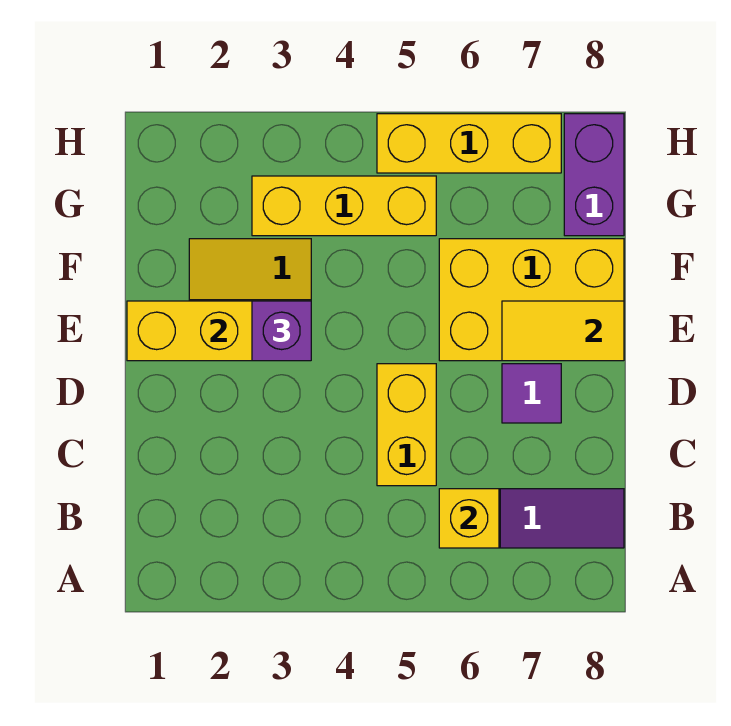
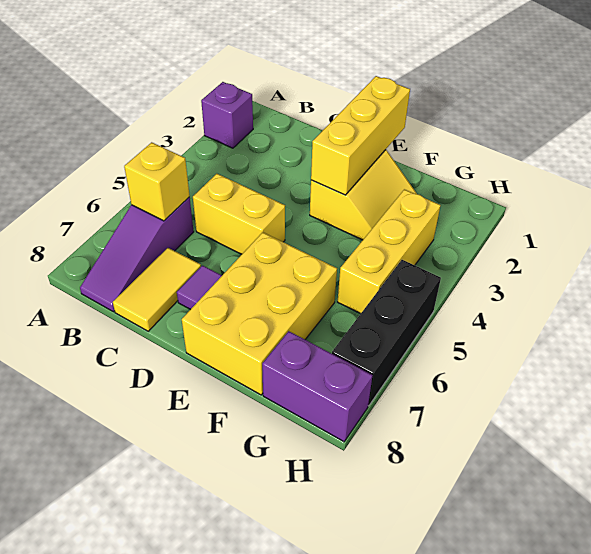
purple brick E3 level 3 -> purple brick A2 level 1
yellow tile E7:E8 level 2 -> yellow tile C7:C8 level 1
yellow brick H5:H7 level 1 -> black brick H5:H7 level 1

